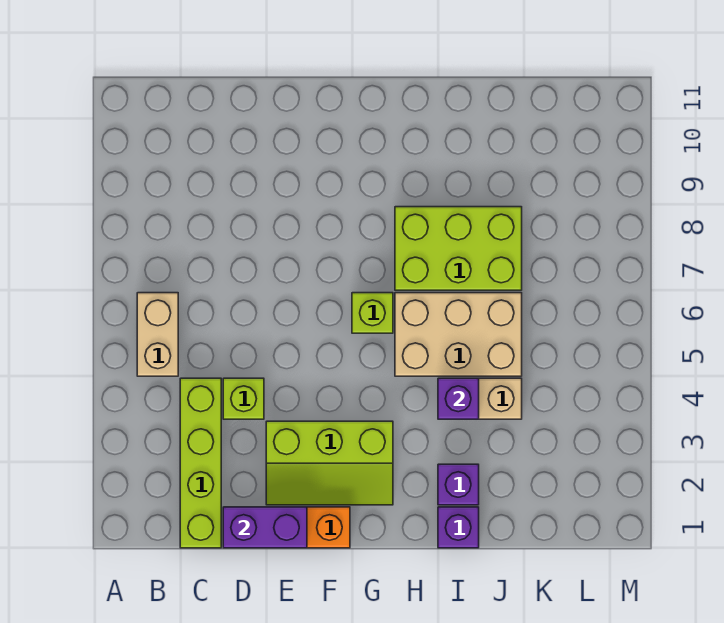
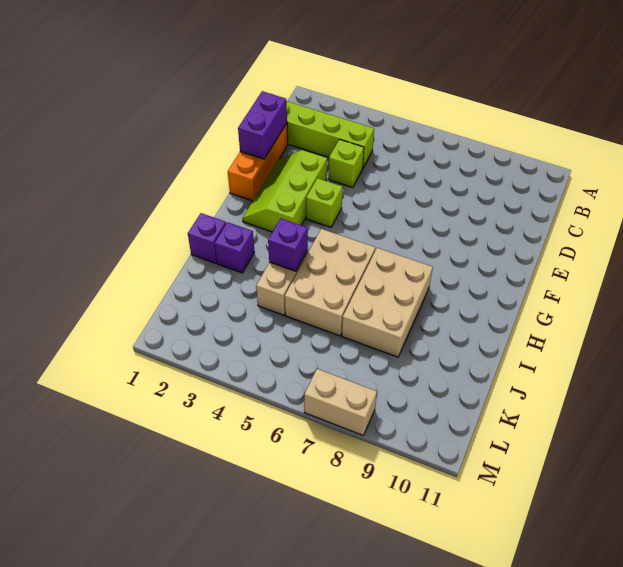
tan brick B5:B6 level 1 -> tan brick M7:M8 level 1
lime brick G6 level 1 -> lime brick F4 level 1
lime brick H7:J8 level 1 -> tan brick H7:J8 level 1

